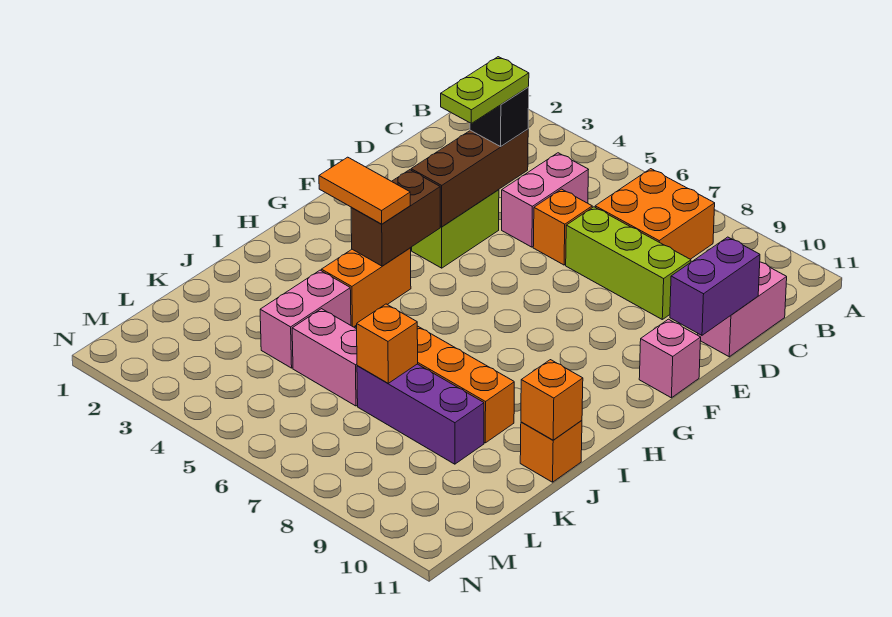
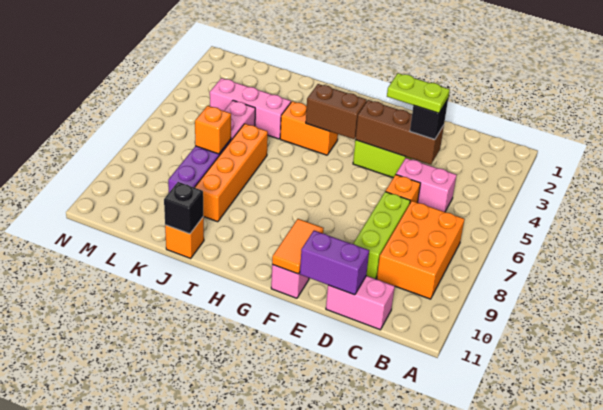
orange brick B7:C8 level 1 -> orange brick B7:C9 level 1
orange tile H3:H4 level 3 -> orange tile F10:F11 level 2
pink brick J4:K4 level 1 -> pink brick J4:L4 level 1
orange brick J11 level 2 -> black brick J11 level 2

